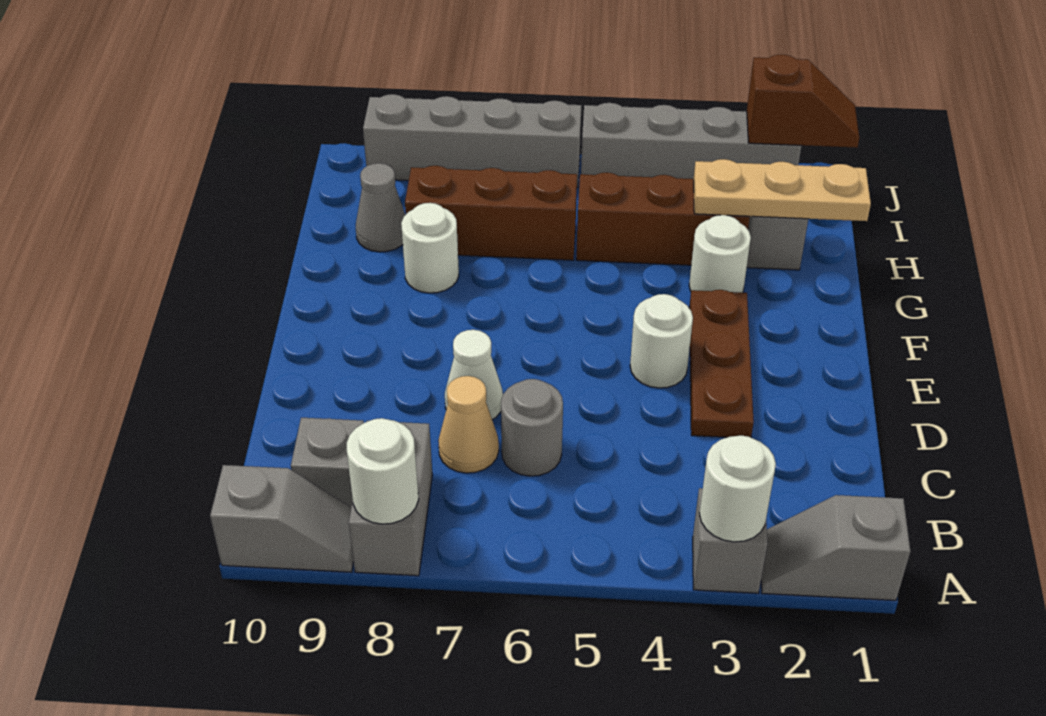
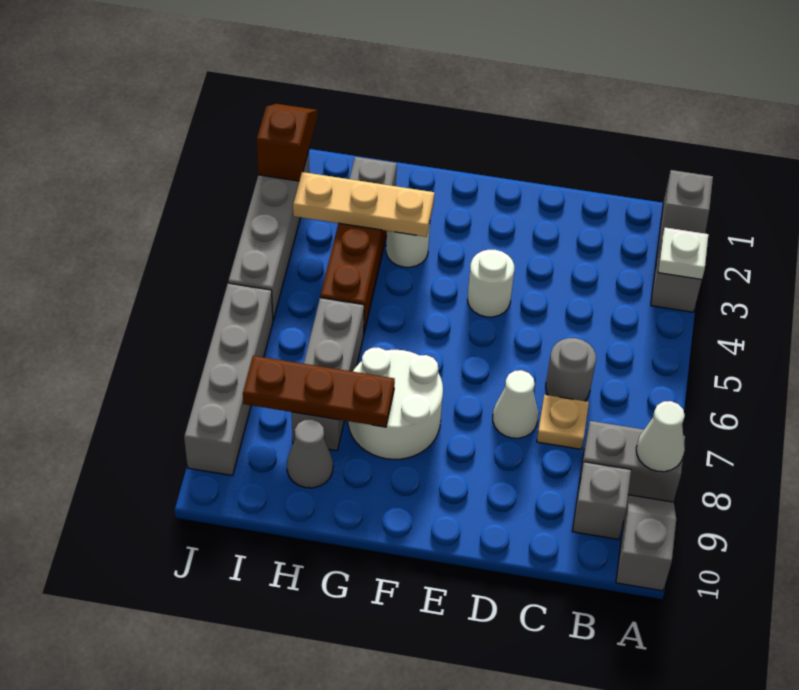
white round brick A3 level 2 -> white plate A3 level 2
white round brick A8 level 2 -> white cone A8 level 2
tan cone C7 level 1 -> tan plate C7 level 1
brown plate D3:F3 level 1 -> brown plate G8:I8 level 2
white round brick G8 level 1 -> white round brick F7:G8 level 1
tan plate H1:H3 level 2 -> tan plate G3:I3 level 2
brown brick H6:H8 level 1 -> grey brick H6:H8 level 1

